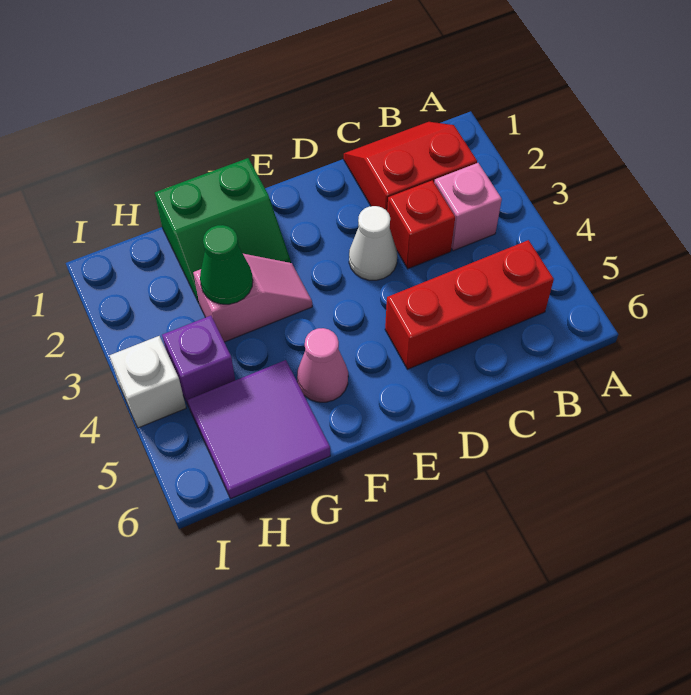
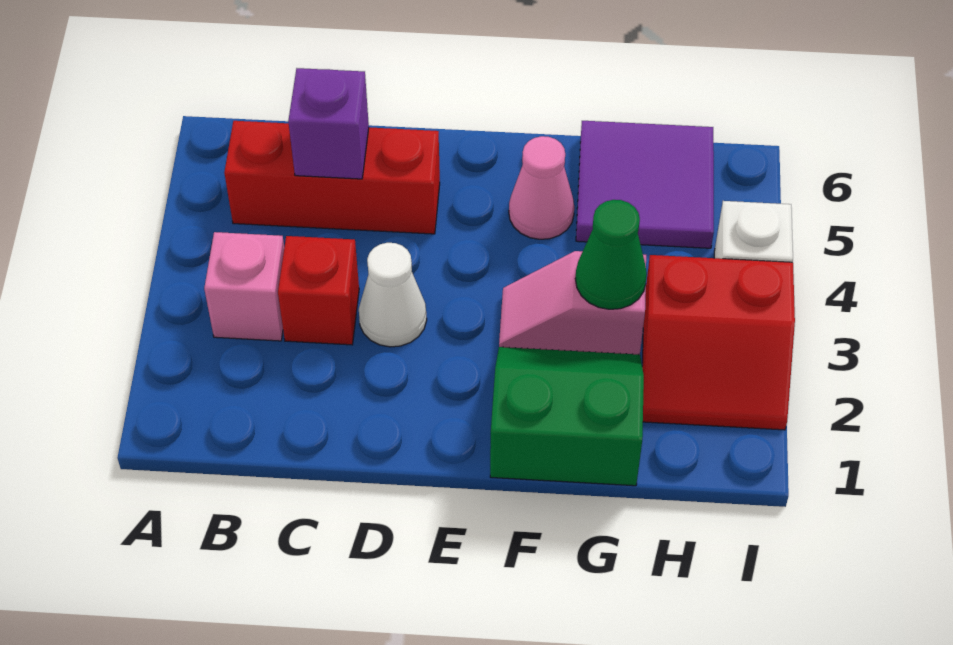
red slope B1:C2 level 1 top 2 -> red slope H2:I3 level 1 top 3
purple brick H4 level 1 -> purple brick C5 level 2

